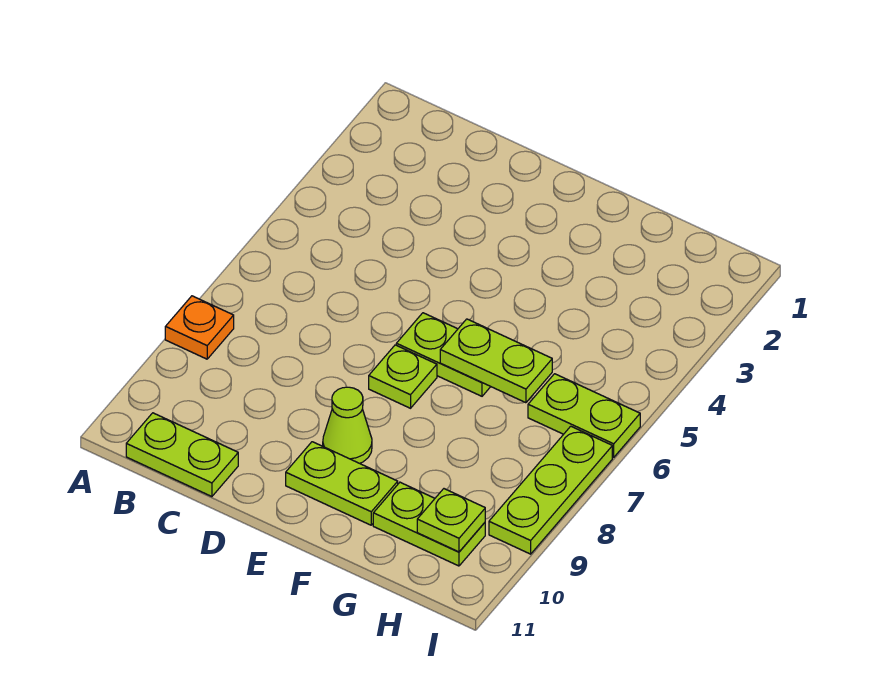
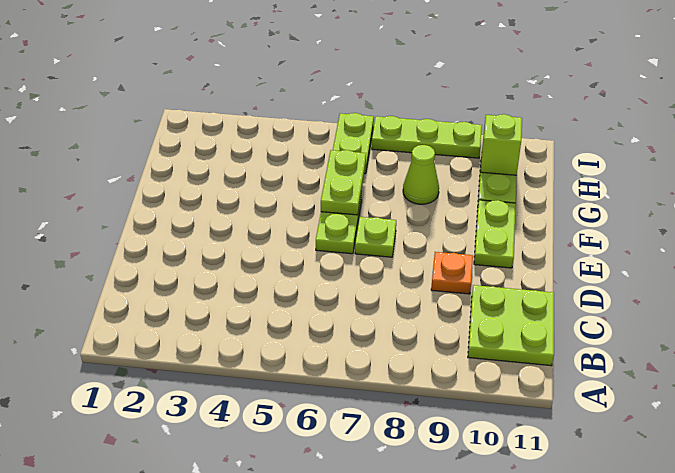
orange plate A8 level 1 -> orange plate D9 level 1
lime plate B11:C11 level 1 -> lime plate B10:C11 level 1
lime cone E9 level 1 -> lime cone G8 level 1
lime plate H10 level 2 -> lime brick H10 level 2

